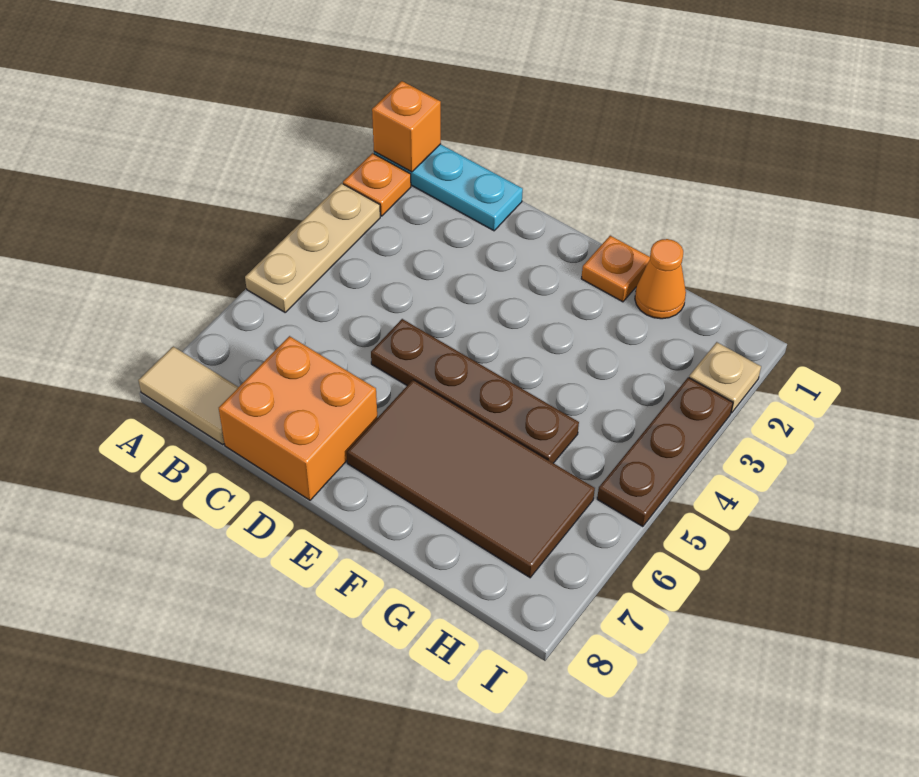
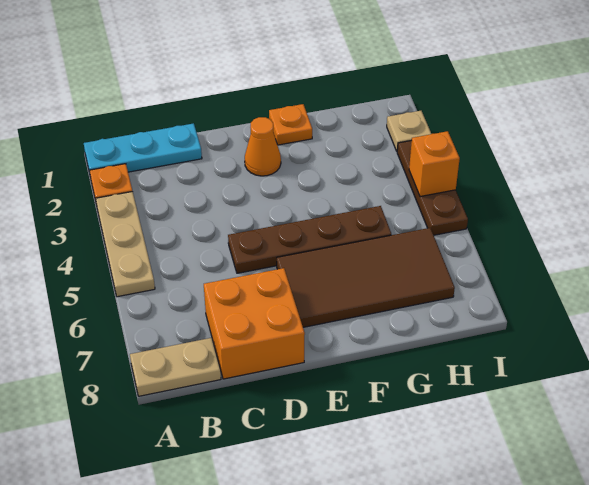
orange brick A1 level 2 -> orange brick I4 level 2
tan tile A8:B8 level 1 -> tan plate A8:B8 level 1
orange cone G1 level 1 -> orange cone E2 level 1

